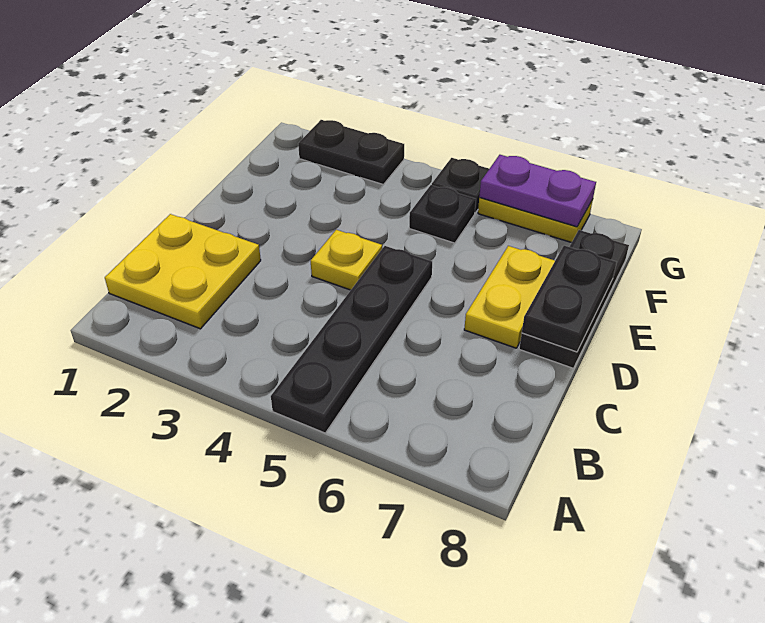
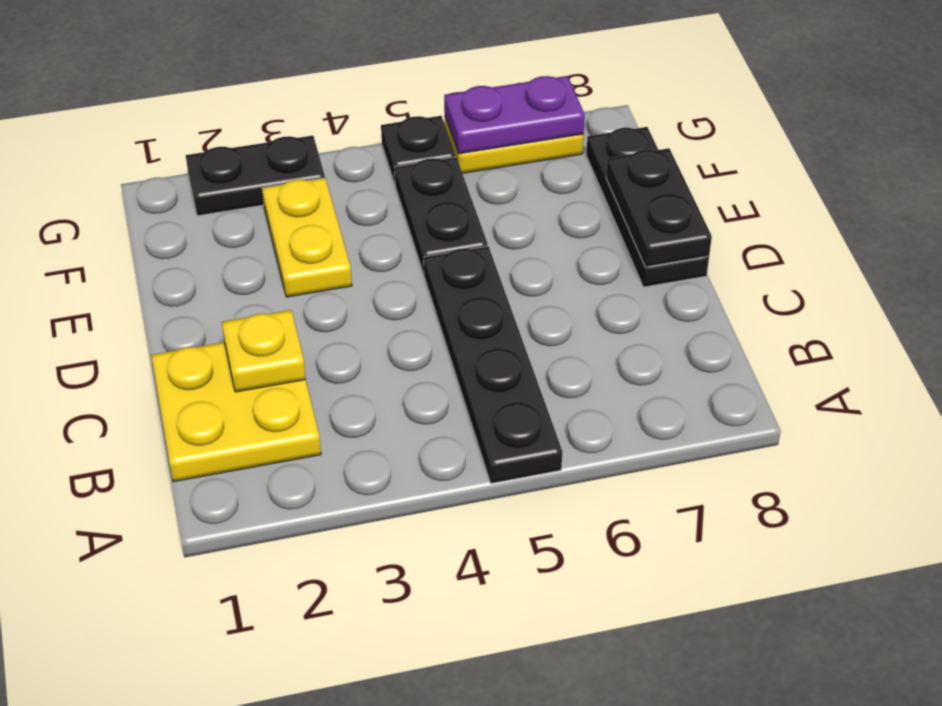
yellow plate D4 level 1 -> yellow plate C2 level 2
yellow plate D7:E7 level 1 -> yellow plate E3:F3 level 1
black plate F5 level 1 -> black plate E5:F5 level 1

